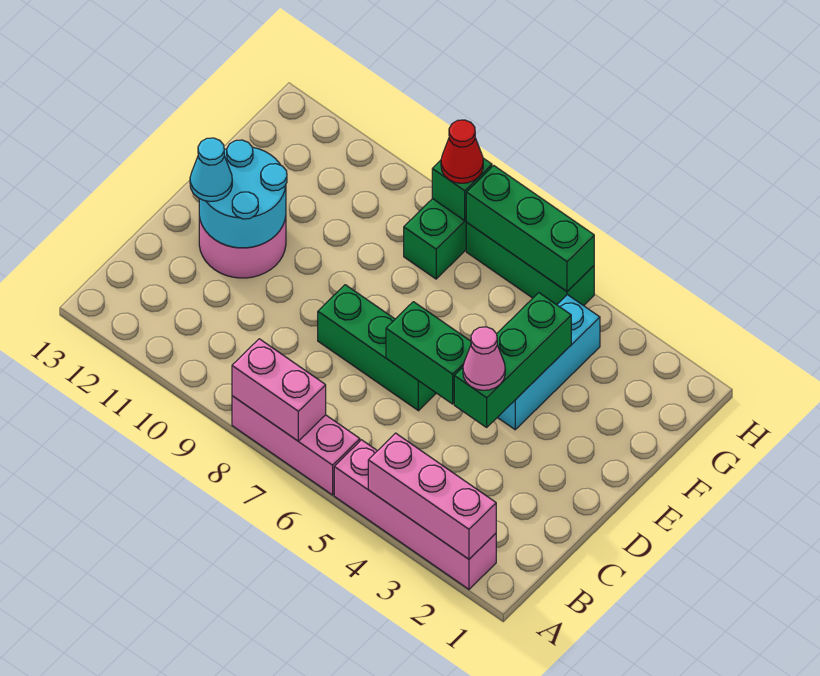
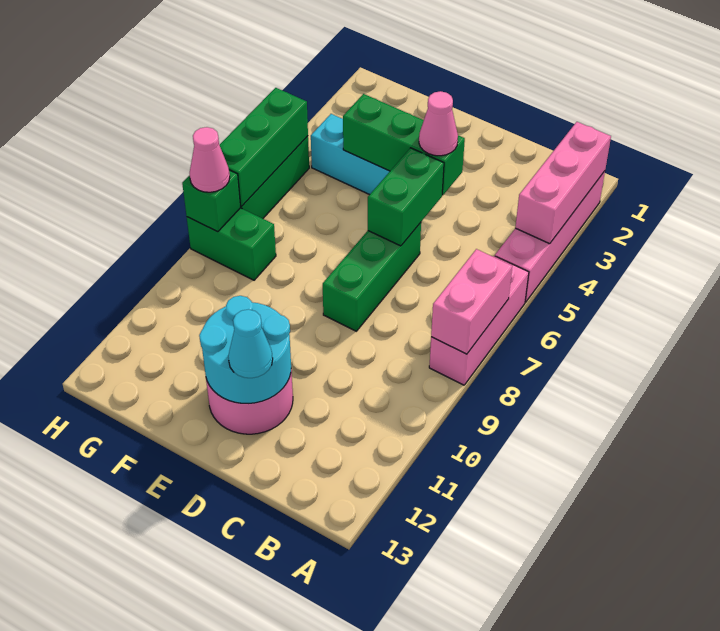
red cone H8 level 3 -> pink cone H8 level 3

